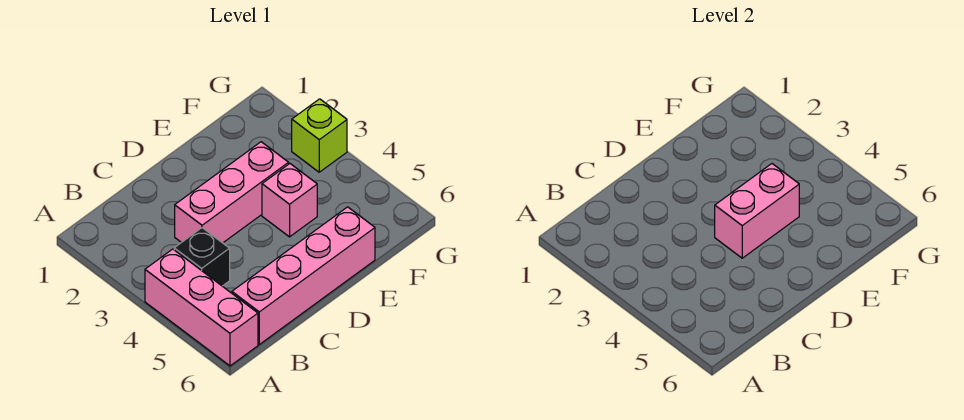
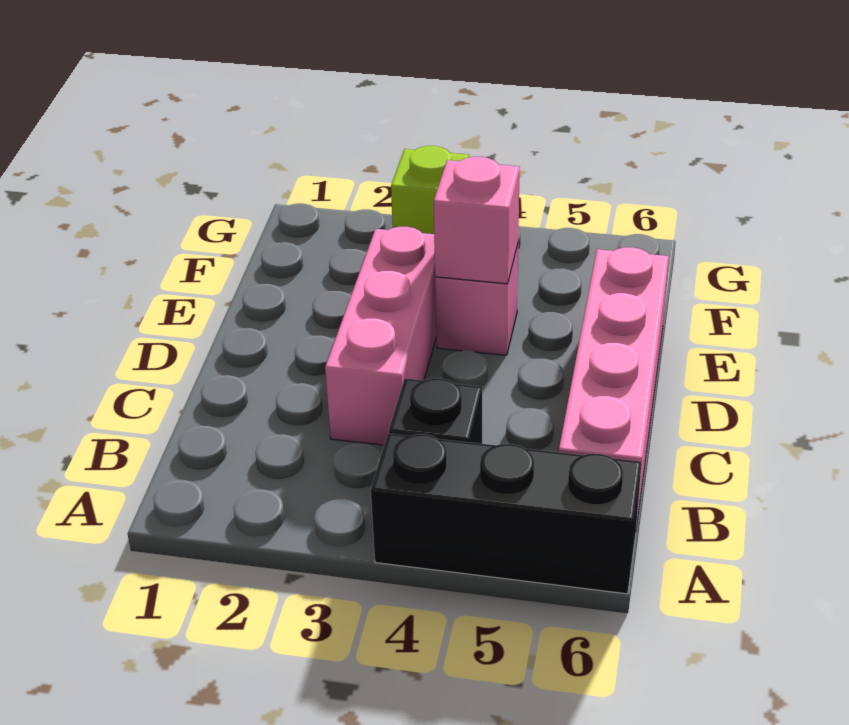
pink brick A4:A6 level 1 -> black brick A4:A6 level 1
pink brick D4:E4 level 2 -> pink brick E4 level 2

